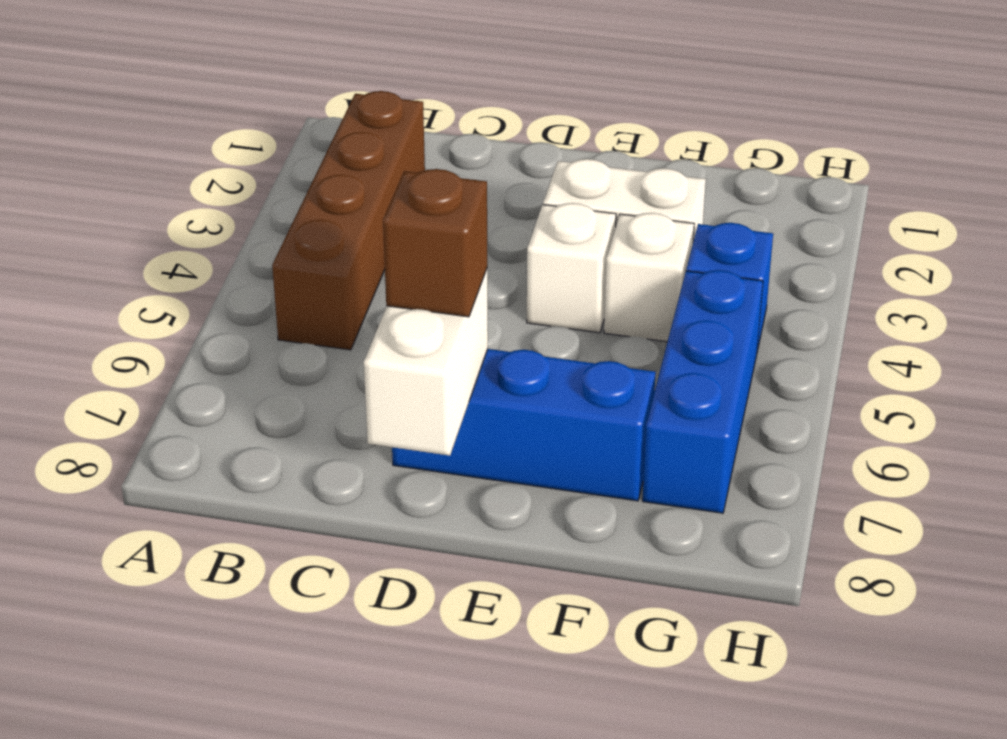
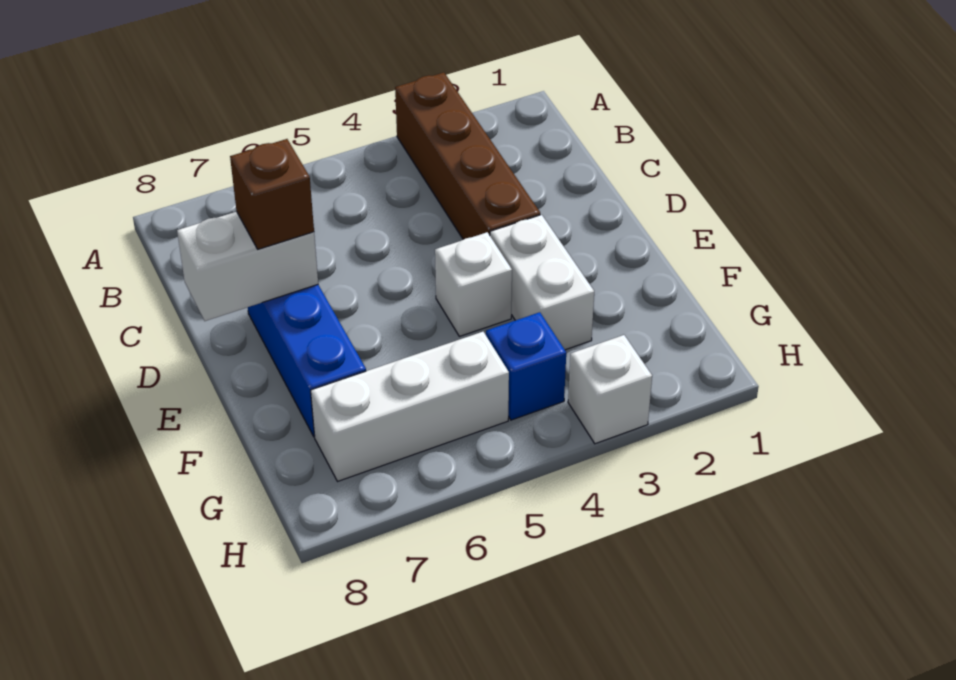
brown brick B2:B5 level 1 -> brown brick A3:D3 level 1
white brick F4 level 1 -> white brick H3 level 1
blue brick G5:G7 level 1 -> white brick G5:G7 level 1

